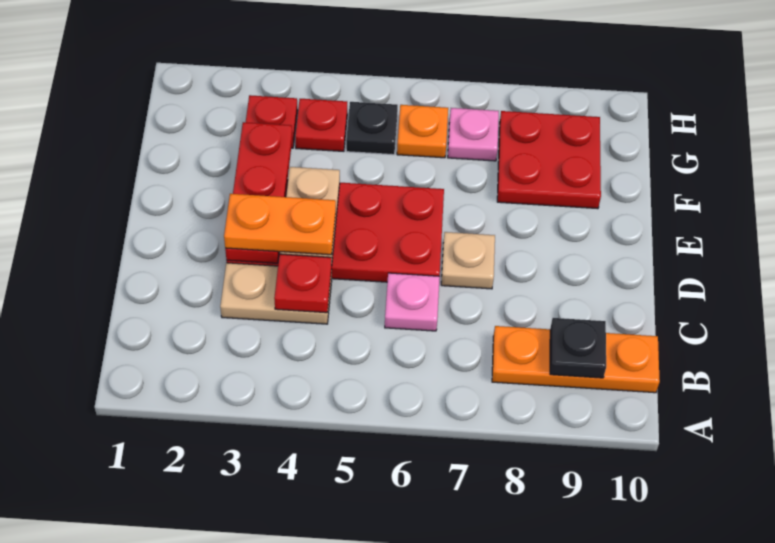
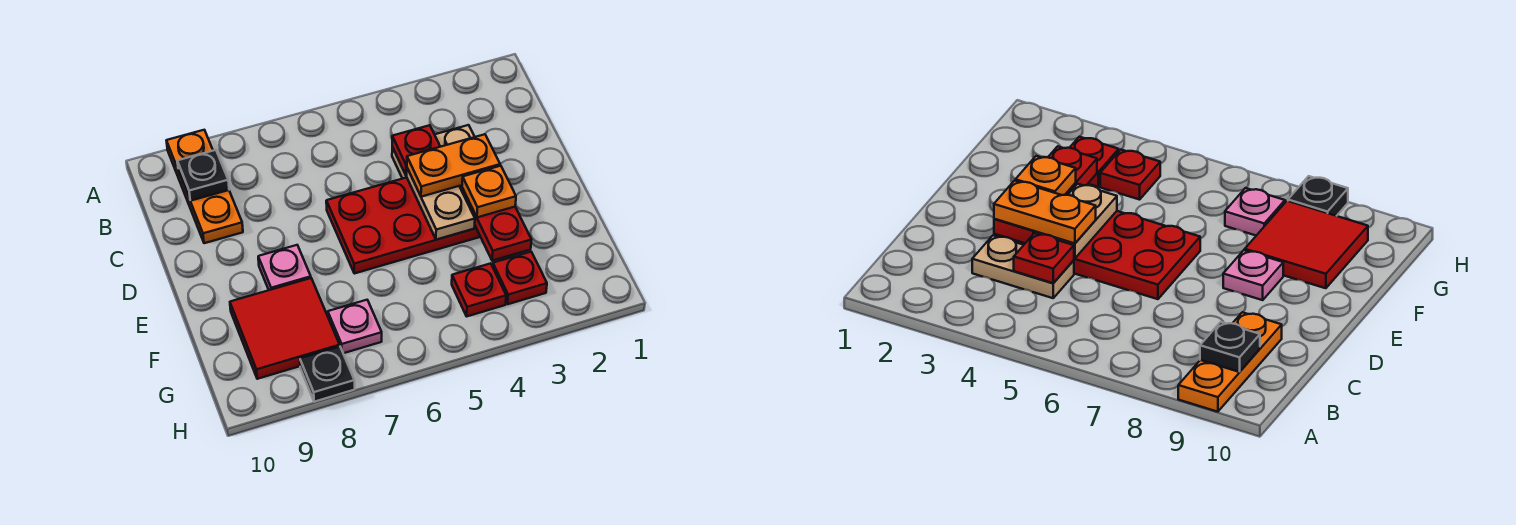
orange plate B8:B10 level 1 -> orange plate A9:C9 level 1
pink plate C6 level 1 -> pink plate E8 level 1
tan plate D7 level 1 -> none
red plate F8:G9 level 1 -> red tile F8:G9 level 1
black plate G5 level 1 -> black plate H8 level 1
orange plate G6 level 1 -> orange plate E3 level 3

